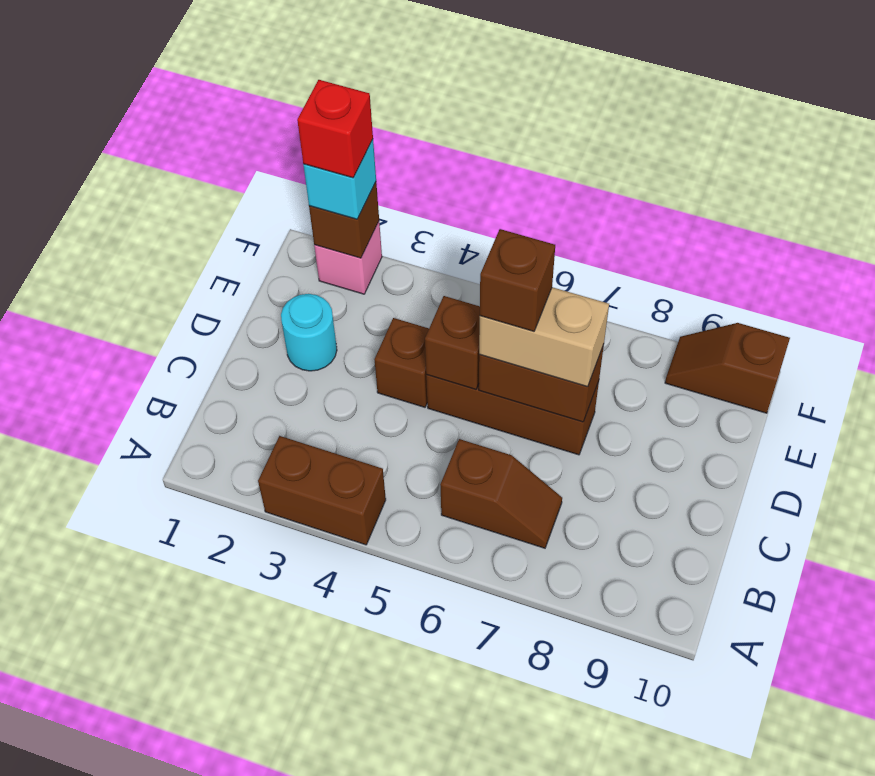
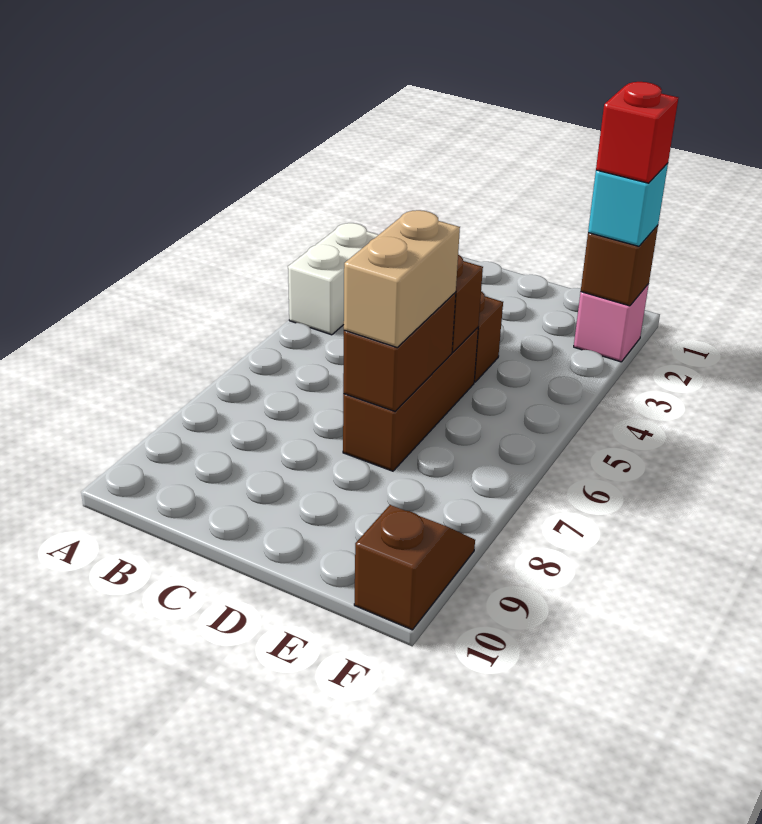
brown brick A3:A4 level 1 -> white brick A3:A4 level 1
brown slope B6:B7 level 1 top 6 -> none
cyan round brick D2 level 1 -> none
brown brick D6 level 4 -> none

